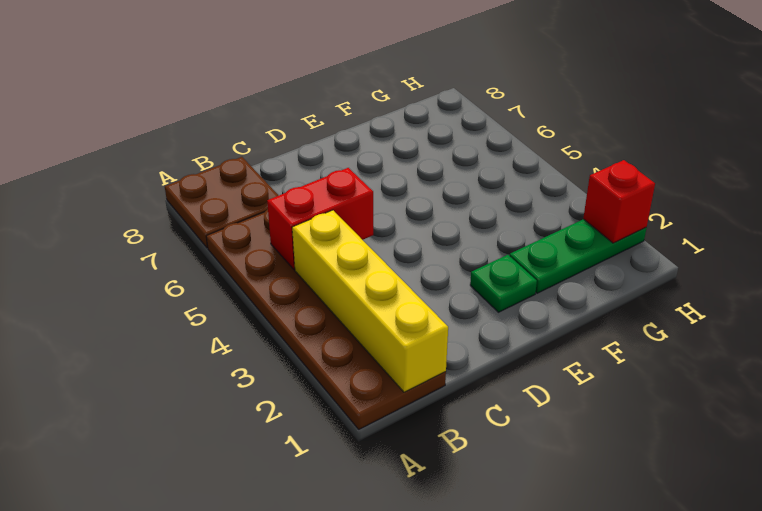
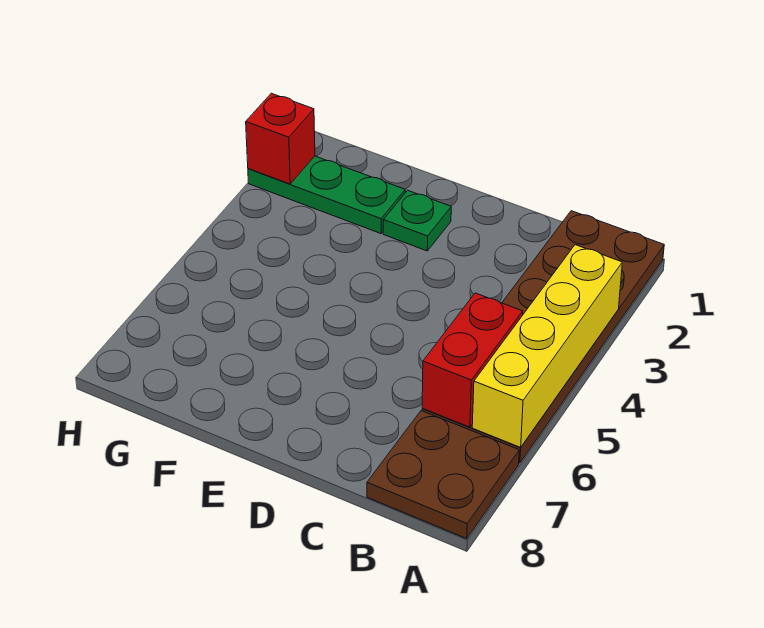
yellow brick B1:B4 level 2 -> yellow brick A3:A6 level 2
red brick B5:C5 level 2 -> red brick B5:B6 level 2

